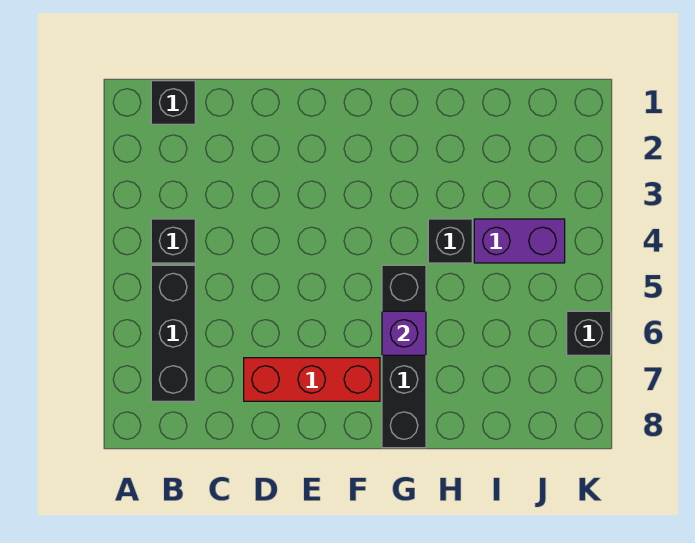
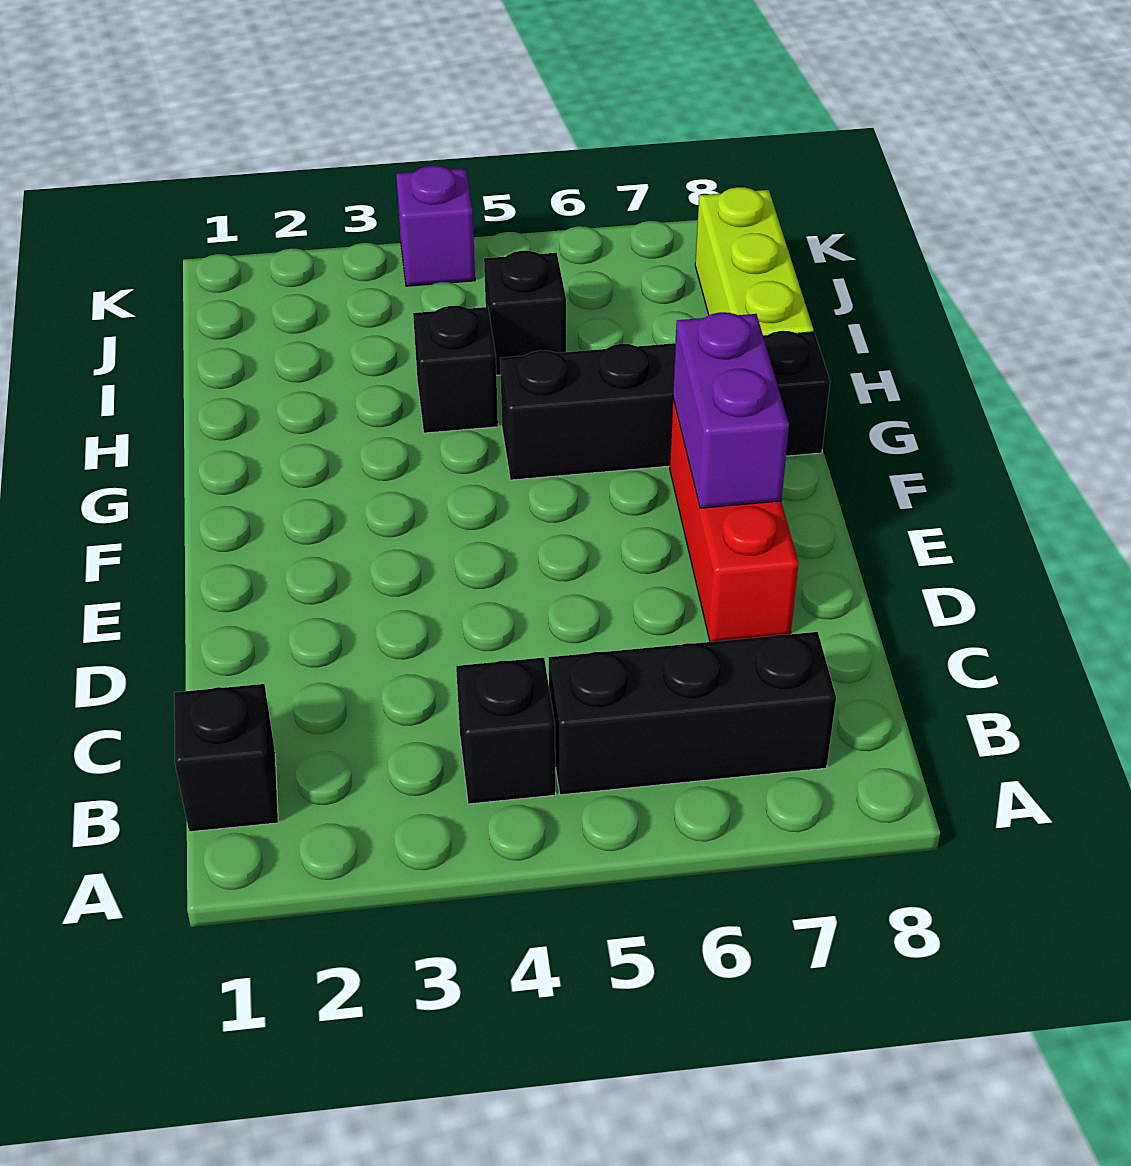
purple brick G6 level 2 -> purple brick K4 level 1
none -> lime brick H8:J8 level 1
purple brick I4:J4 level 1 -> purple brick E7:F7 level 2
black brick K6 level 1 -> black brick I5 level 1

